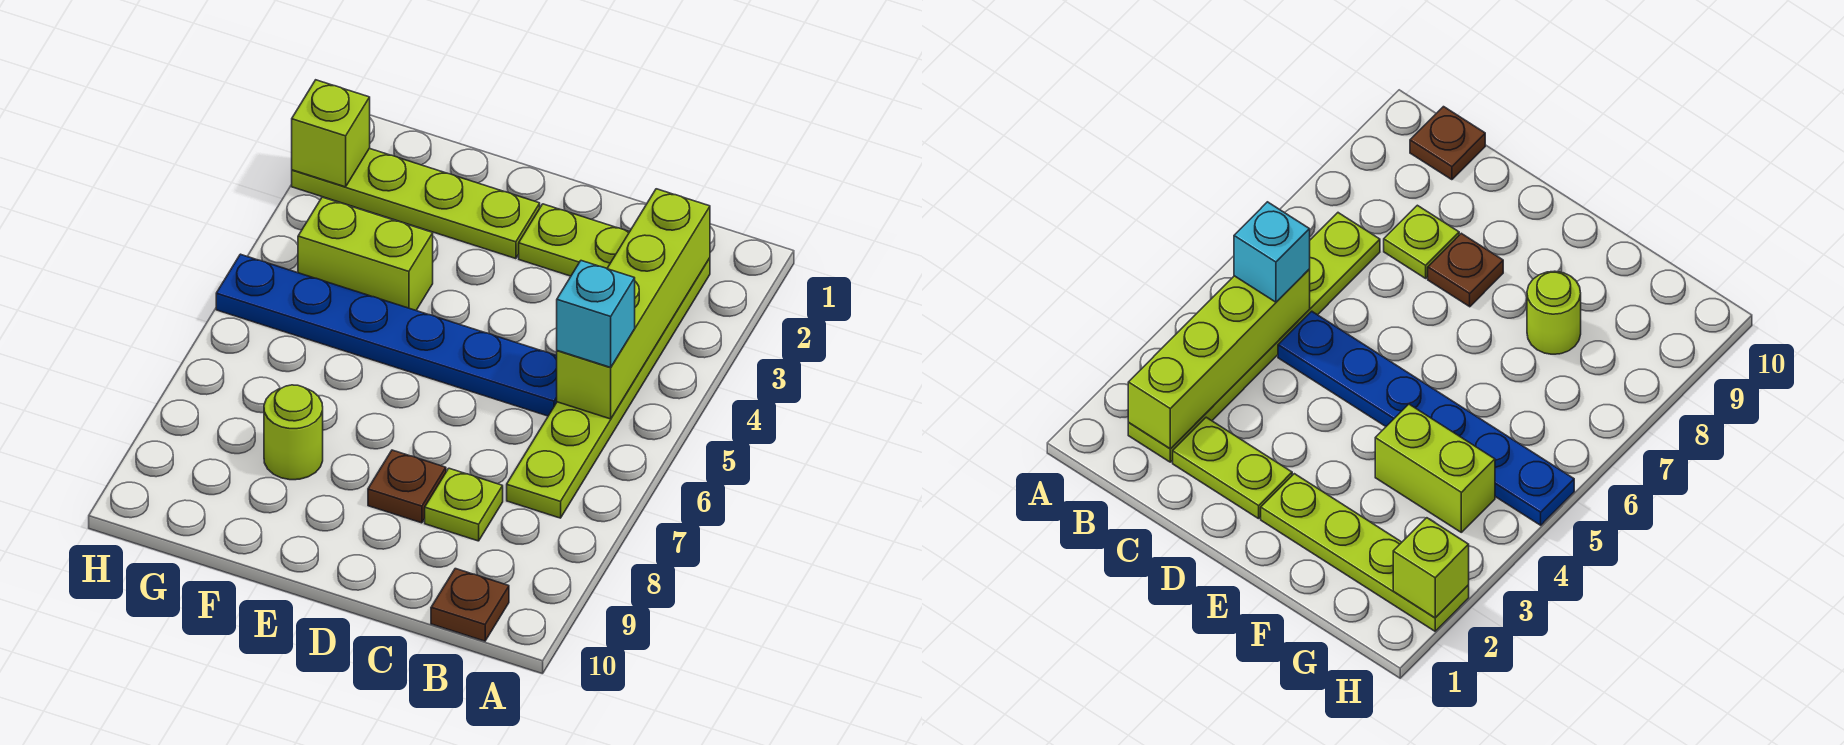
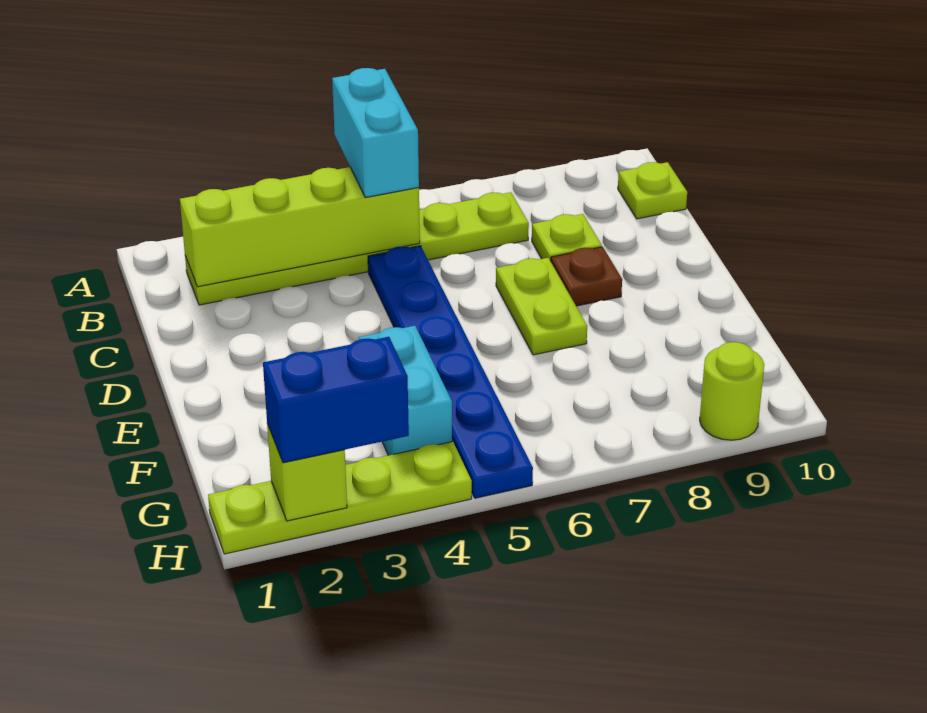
cyan brick B5 level 3 -> cyan brick A5:B5 level 3
brown plate B10 level 1 -> lime plate B10 level 1
lime plate C2:D2 level 1 -> lime plate D7:E7 level 1
lime plate E2:H2 level 1 -> lime plate H1:H4 level 1
lime brick F4:G4 level 1 -> cyan brick F4:G4 level 1
lime round brick F8 level 1 -> lime round brick H9 level 1
none -> blue brick H2:H3 level 3

